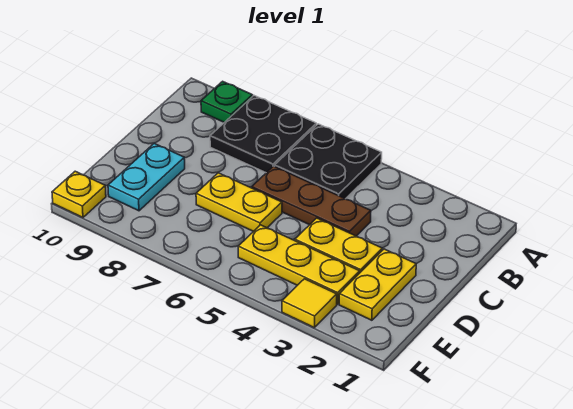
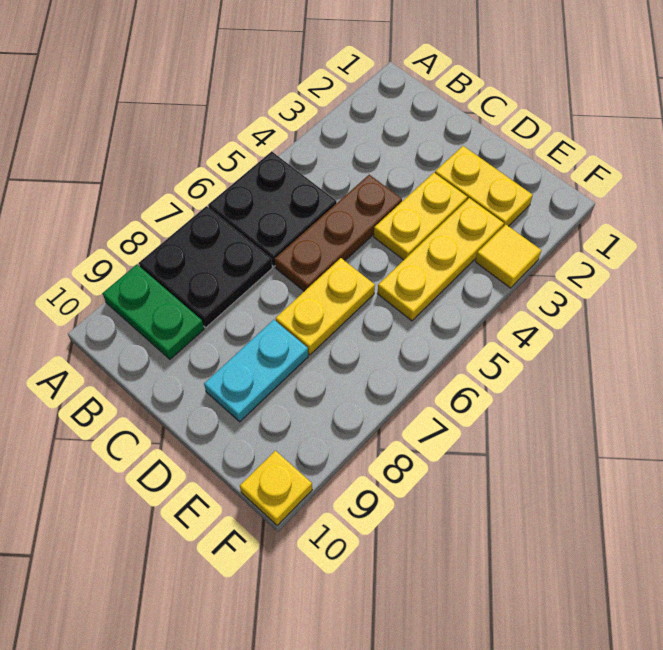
green plate A9 level 1 -> green plate A9:B9 level 1
cyan plate D9:E9 level 1 -> cyan plate D8:D9 level 1

